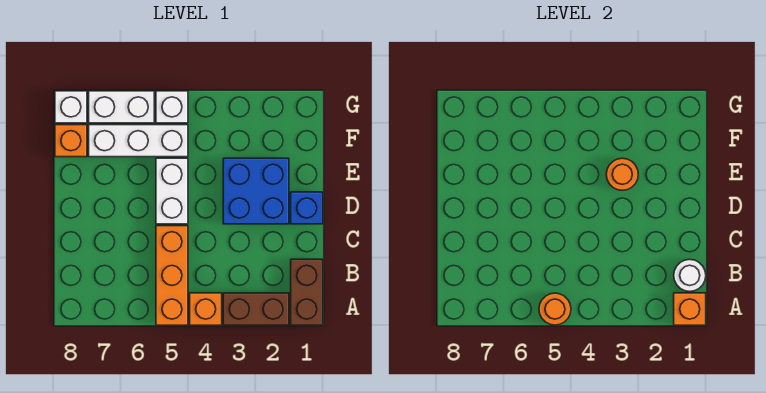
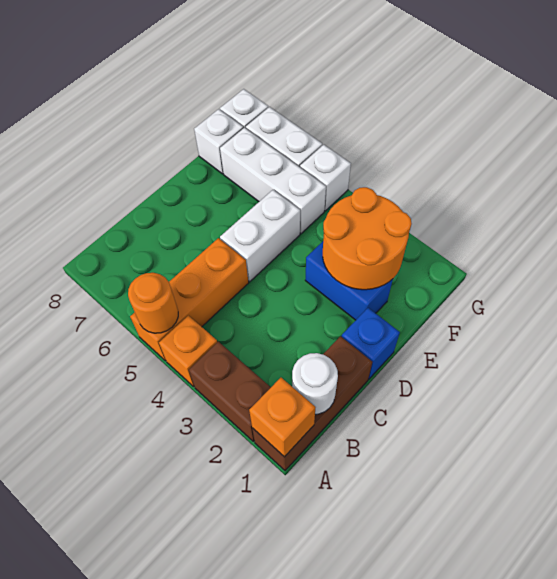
brown brick A1:B1 level 1 -> brown brick A1:C1 level 1
blue brick D2:E3 level 1 -> blue brick E2:E3 level 1
orange round brick E3 level 2 -> orange round brick E2:F3 level 2
orange brick F8 level 1 -> white brick F8 level 1

